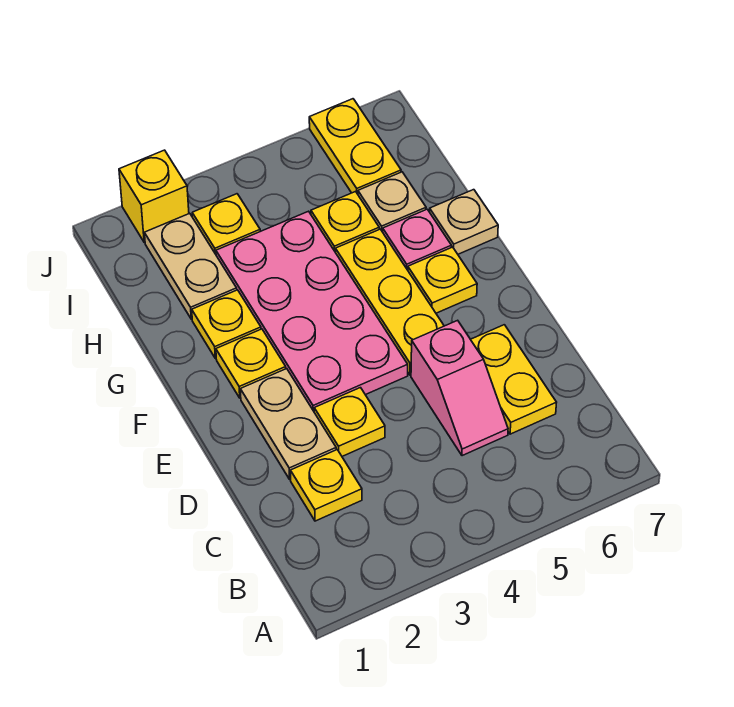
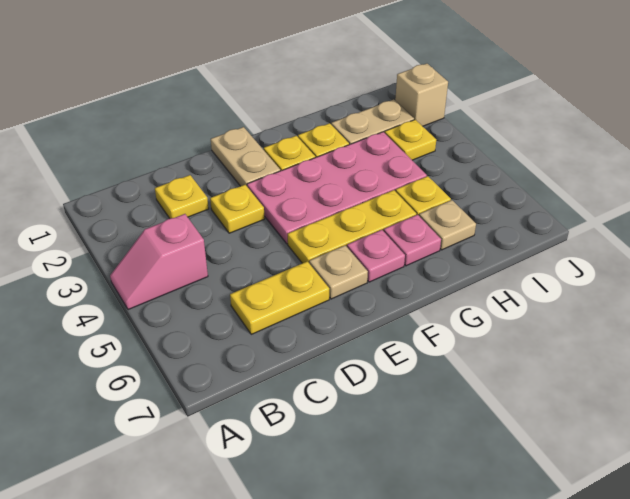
pink slope C5:D5 level 1 top D -> pink slope A4:B4 level 1 top B
tan plate D2:E2 level 1 -> tan plate E1:E2 level 1
yellow plate F6 level 1 -> pink plate F6 level 1
tan plate G7 level 1 -> tan plate E6 level 1
yellow plate I6:J6 level 1 -> none
yellow brick J2 level 1 -> tan brick J2 level 1

